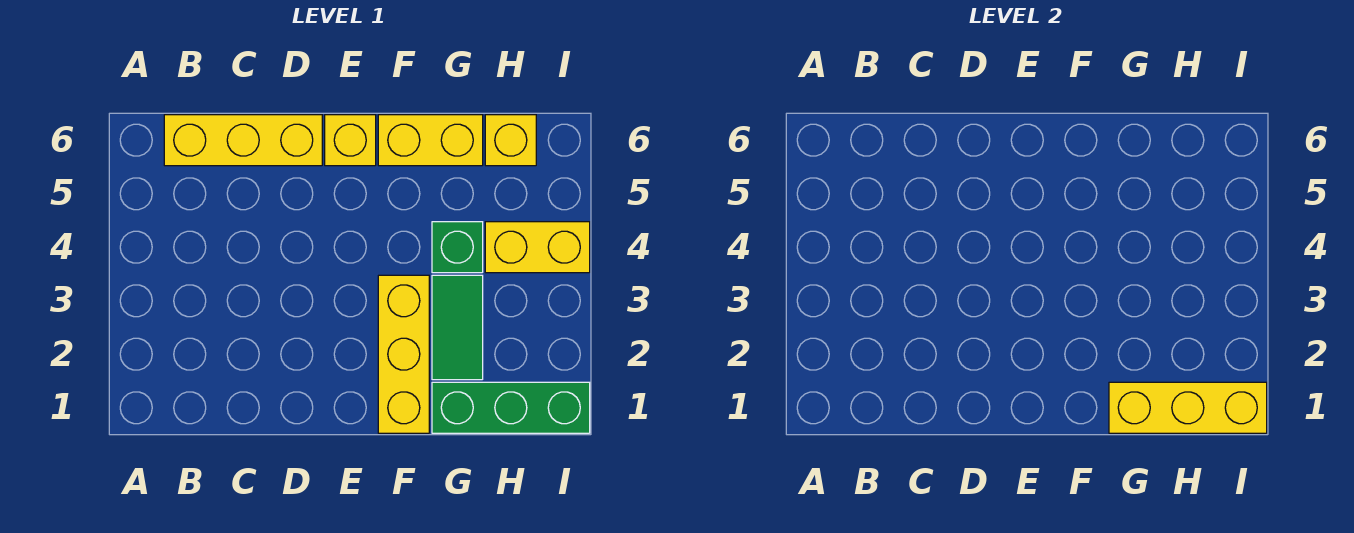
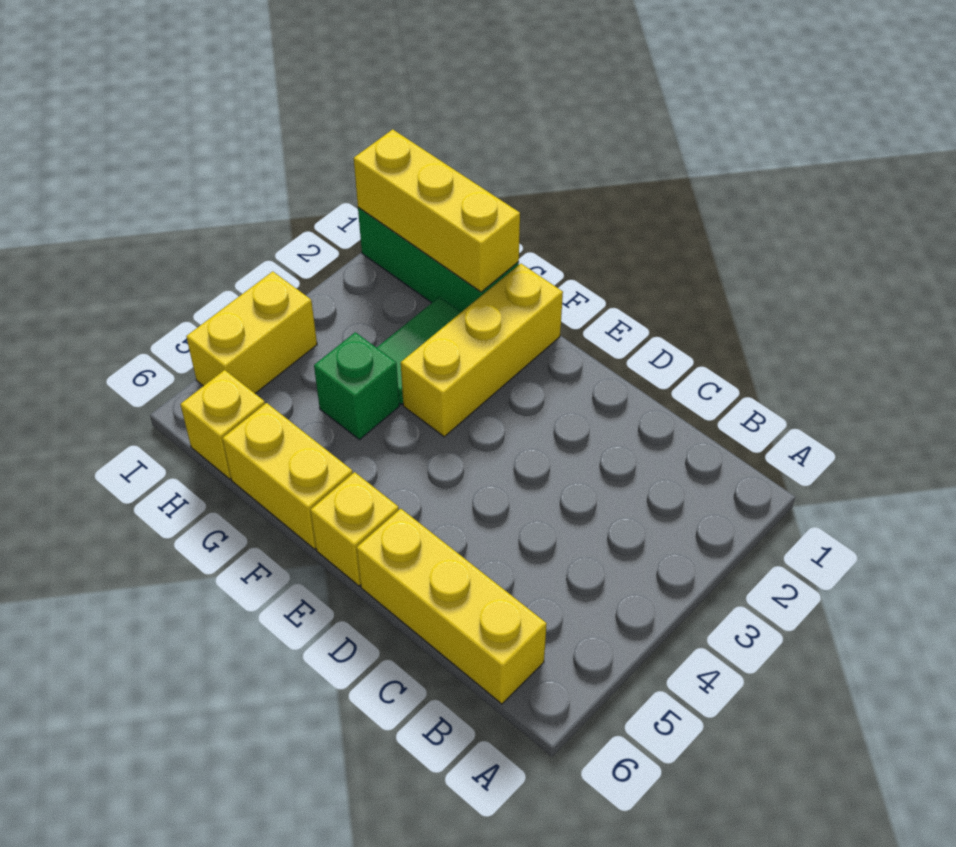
yellow brick H4:I4 level 1 -> yellow brick I4:I5 level 1

